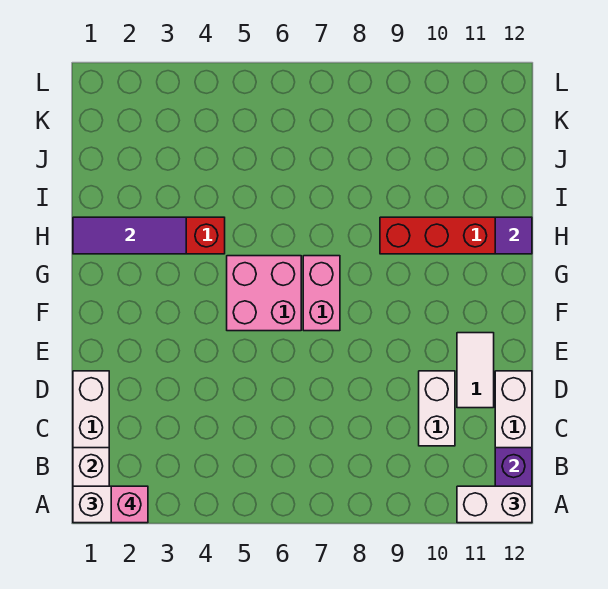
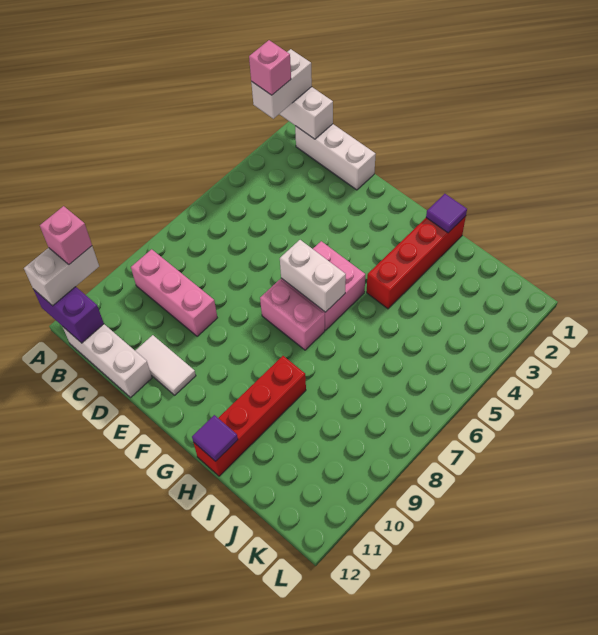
none -> pink brick A11 level 4
none -> pink brick B9:D9 level 1
white brick C10:D10 level 1 -> white brick F6:G6 level 2
purple tile H1:H3 level 2 -> purple tile H1 level 2

